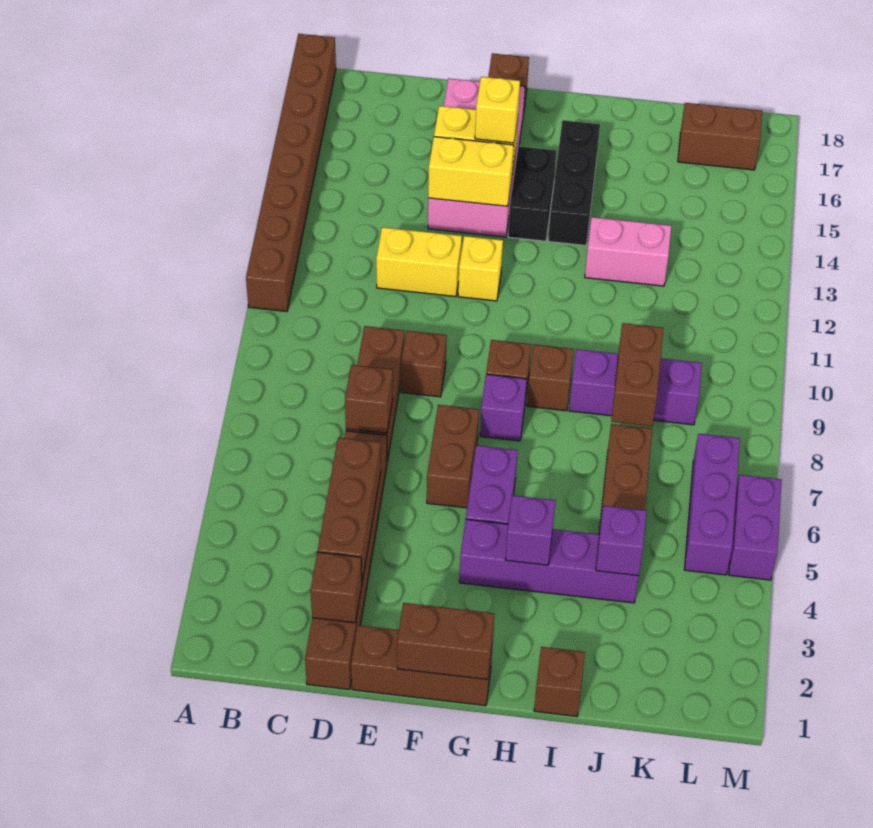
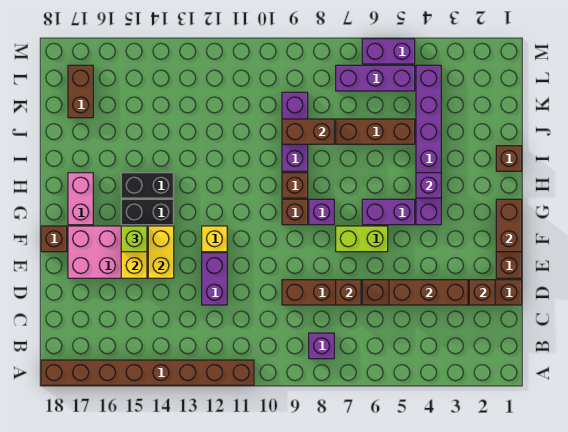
yellow brick D12:E12 level 1 -> purple brick D12:E12 level 1
brown brick E9 level 1 -> none
brown brick F6:F7 level 1 -> lime brick F6:F7 level 1
yellow brick F15 level 3 -> lime brick F15 level 3
purple brick G4:J4 level 1 -> purple brick G4:L4 level 1
black brick H14:H16 level 1 -> black brick H14:H15 level 1
pink brick I13:J13 level 1 -> pink brick G17:H17 level 1
purple brick J4 level 2 -> purple brick B8 level 1

